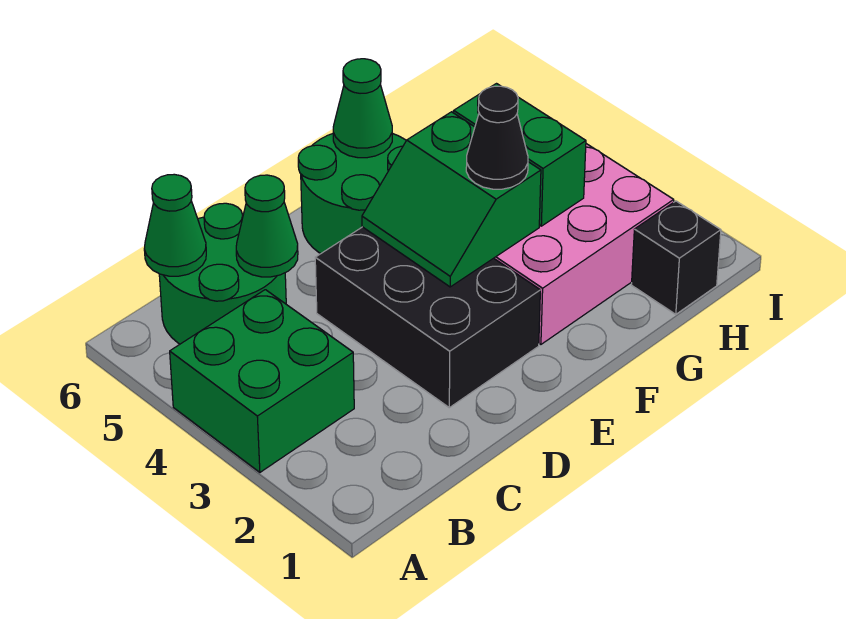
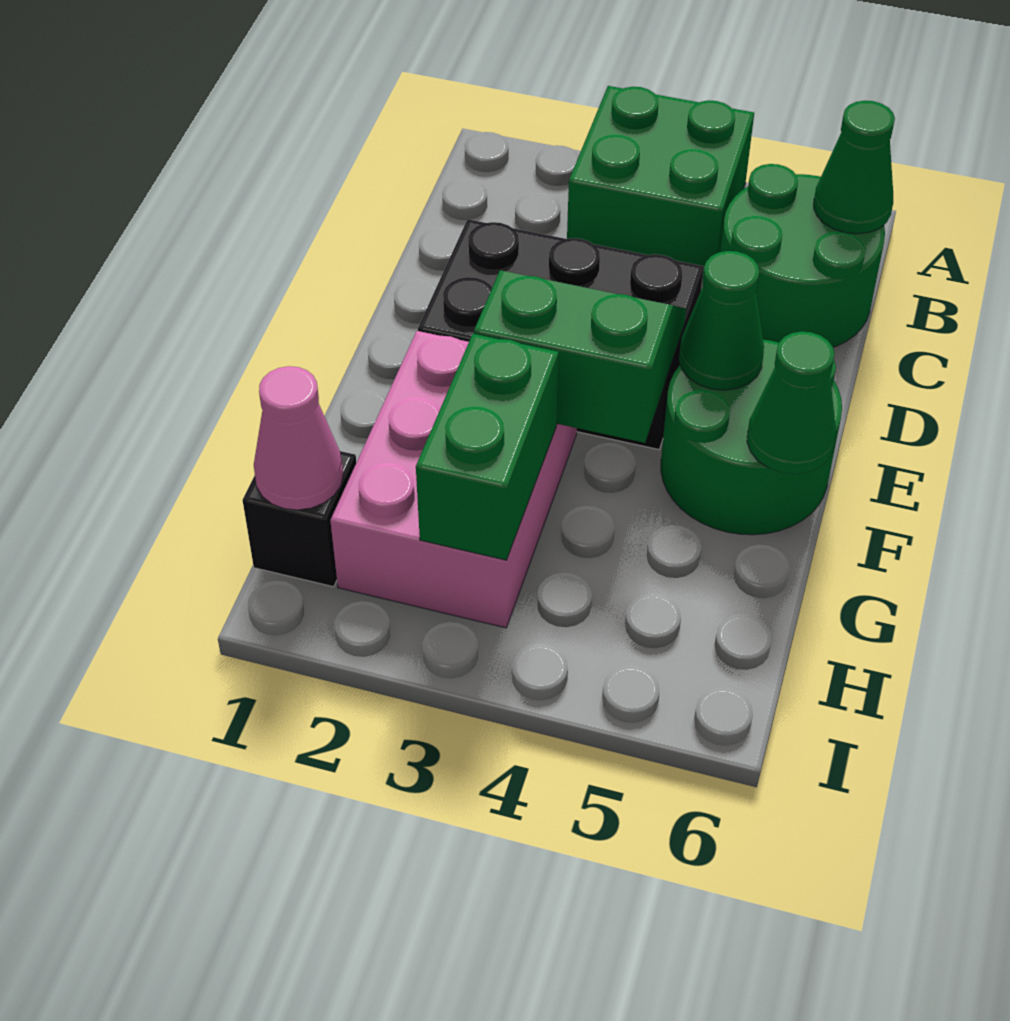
green cone C5 level 2 -> green cone E5 level 2
black cone F3 level 3 -> none
green brick G3:G4 level 2 -> green brick G3:H3 level 2
none -> pink cone H1 level 2

